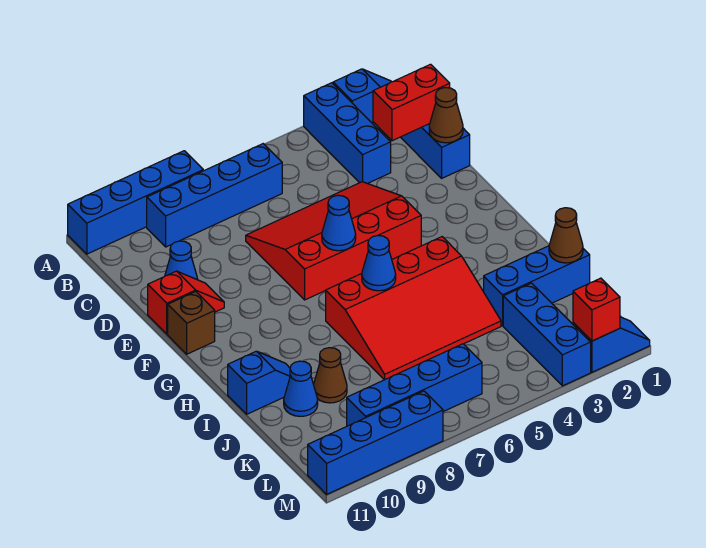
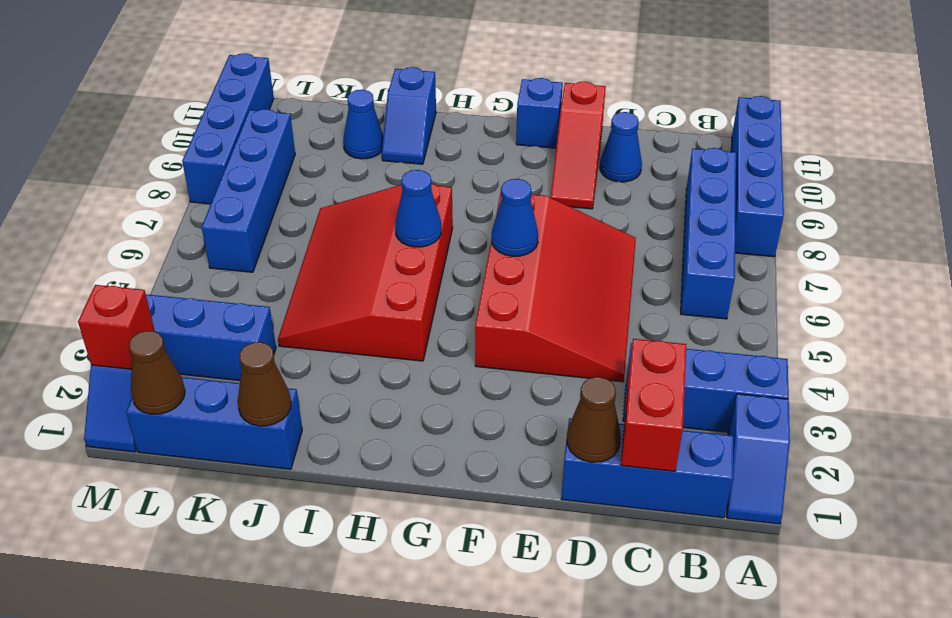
red slope E10:E11 level 1 top 11 -> red slope E9:E11 level 1 top 11
brown brick F11 level 1 -> blue brick F11 level 1
blue brick J1:J3 level 1 -> blue brick J1:L1 level 1
brown cone J9 level 1 -> brown cone L1 level 2

